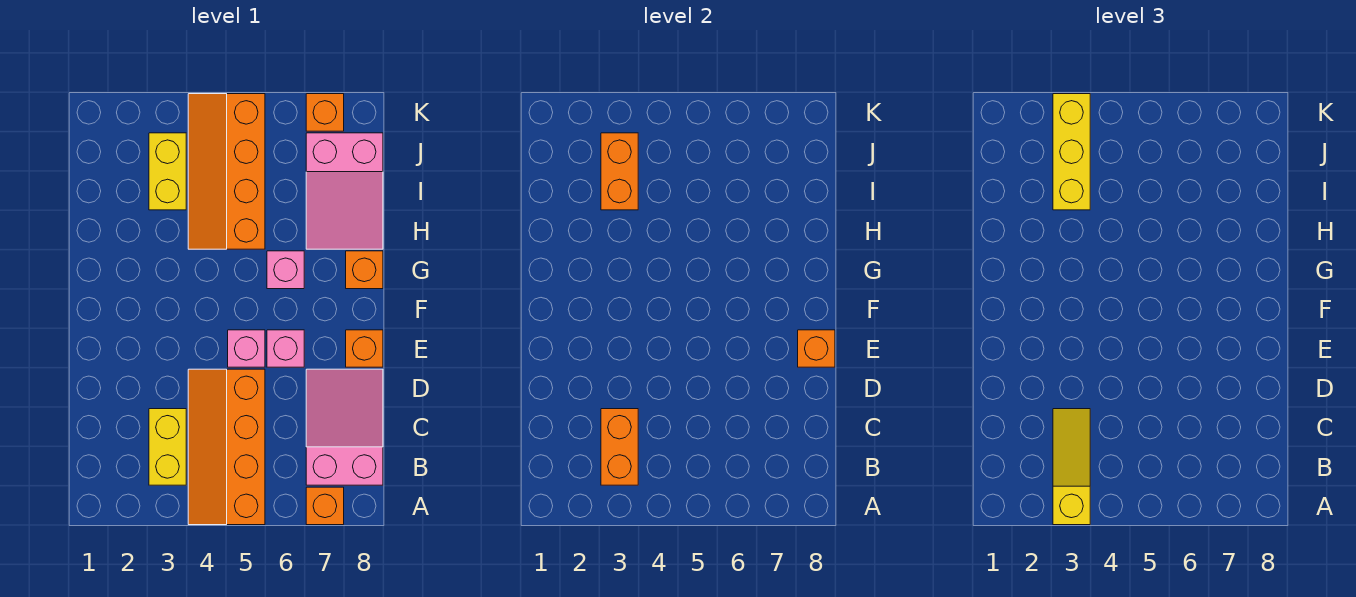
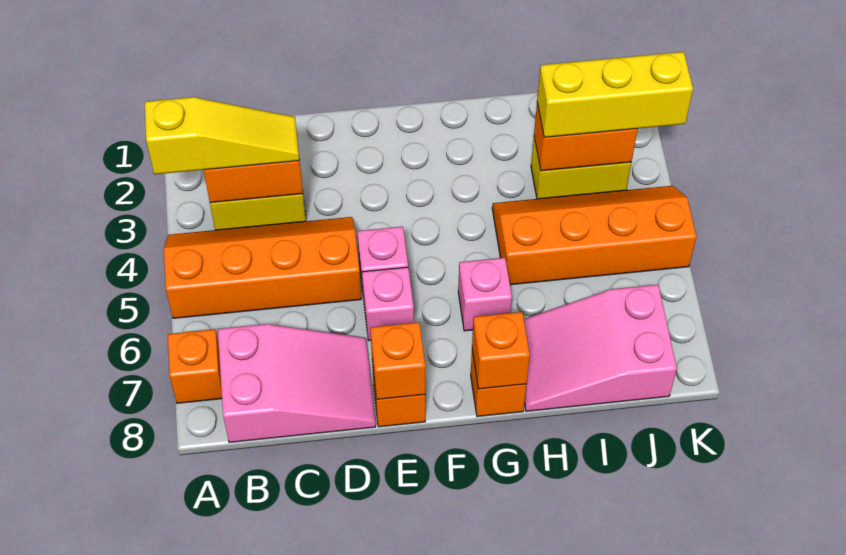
orange brick K7 level 1 -> orange brick G8 level 2

